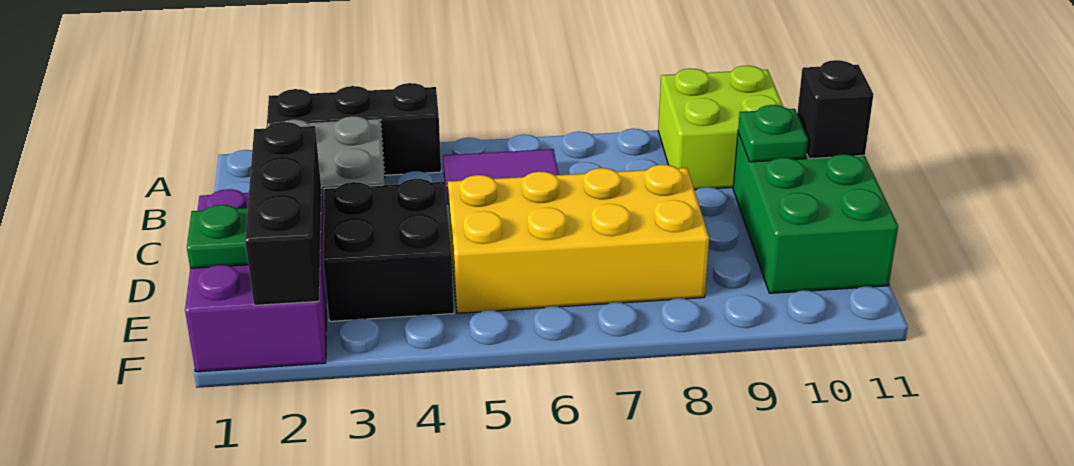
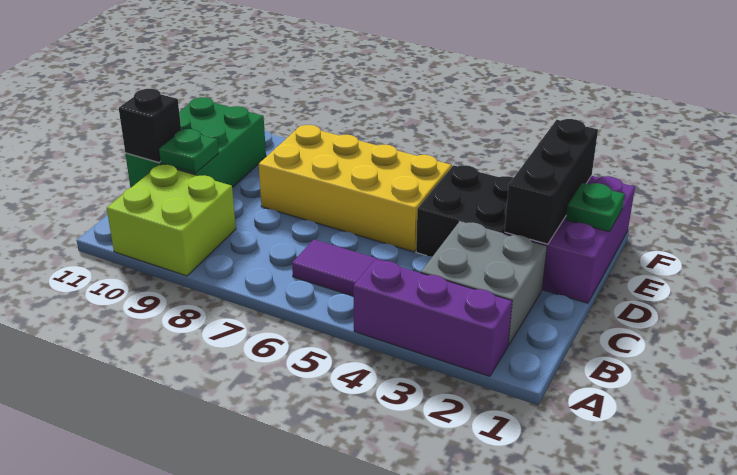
black brick A2:A4 level 1 -> purple brick A2:A4 level 1

